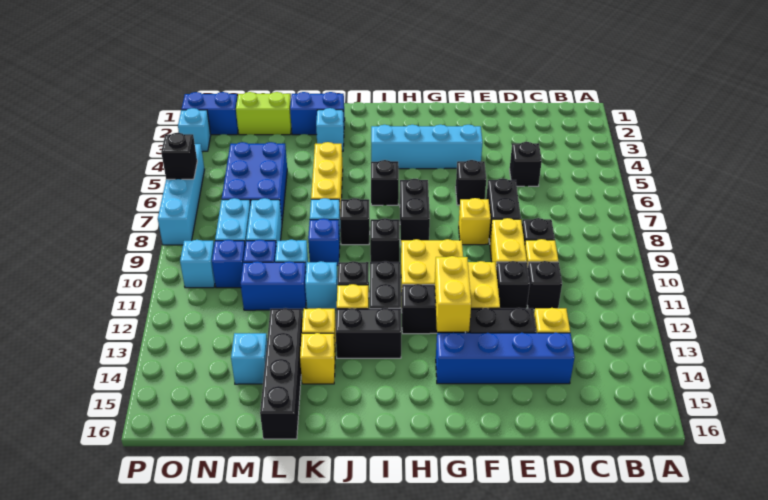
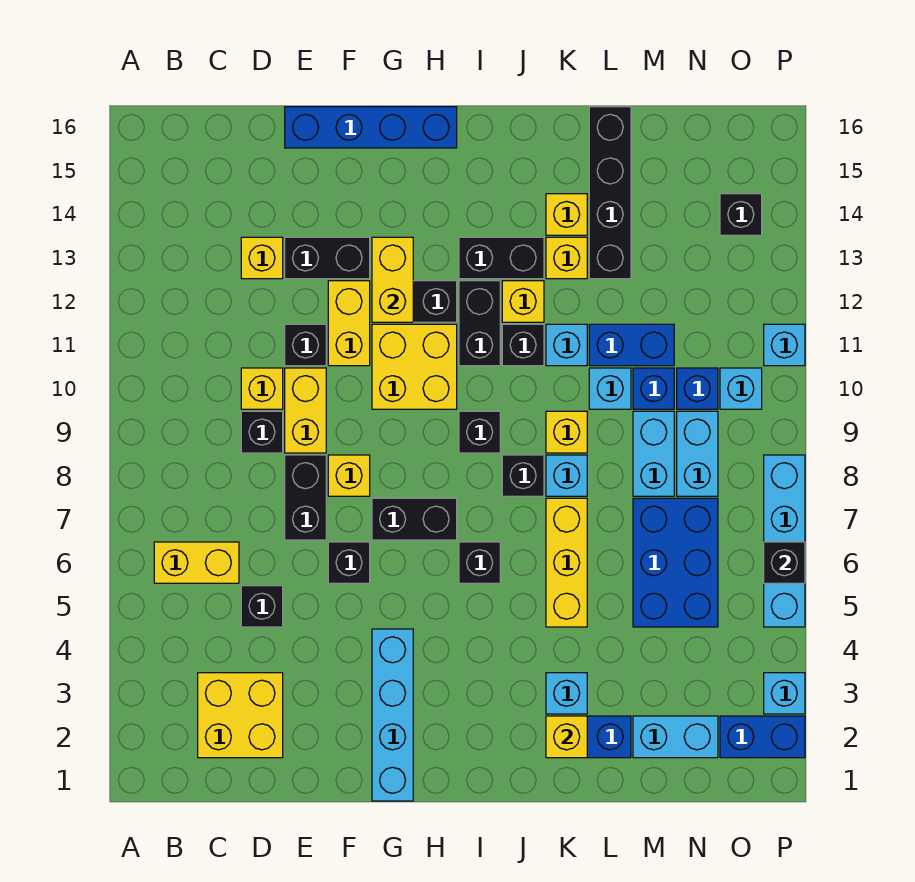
none -> yellow brick B6:C6 level 1
none -> yellow brick C2:D3 level 1
black brick D11 level 1 -> black brick O14 level 1
blue brick D14:G14 level 1 -> blue brick E16:H16 level 1
cyan brick F4:I4 level 1 -> cyan brick G1:G4 level 1
black brick H7:H8 level 1 -> black brick G7:H7 level 1
none -> yellow brick K2 level 2
blue brick K9 level 1 -> yellow brick K9 level 1
lime brick M2:N2 level 1 -> cyan brick M2:N2 level 1
cyan brick M14 level 1 -> cyan brick P11 level 1

